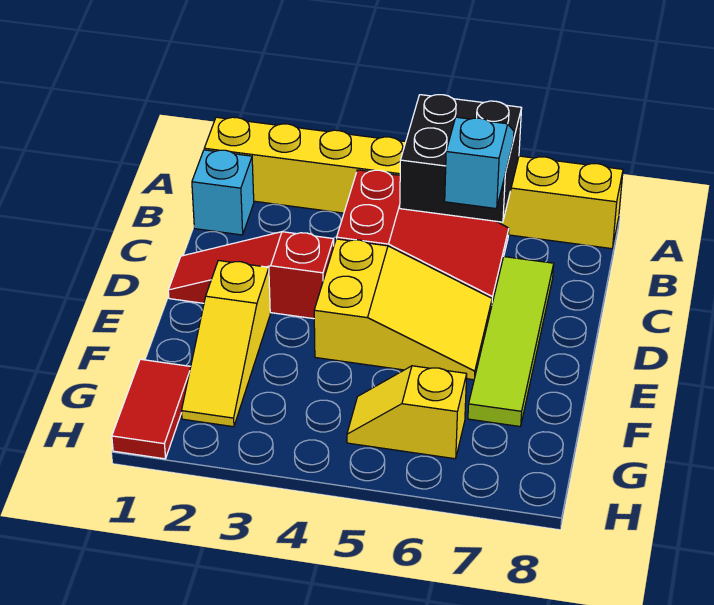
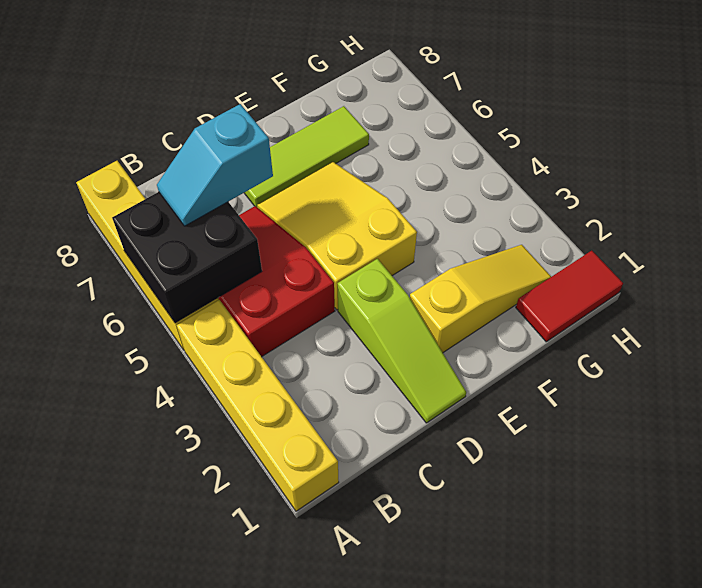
cyan brick B1 level 1 -> none
lime tile C7:F7 level 1 -> lime tile D7:F7 level 1
red slope D1:D3 level 1 top 3 -> lime slope D1:D3 level 1 top 3
yellow slope G5:G6 level 1 top 6 -> none

